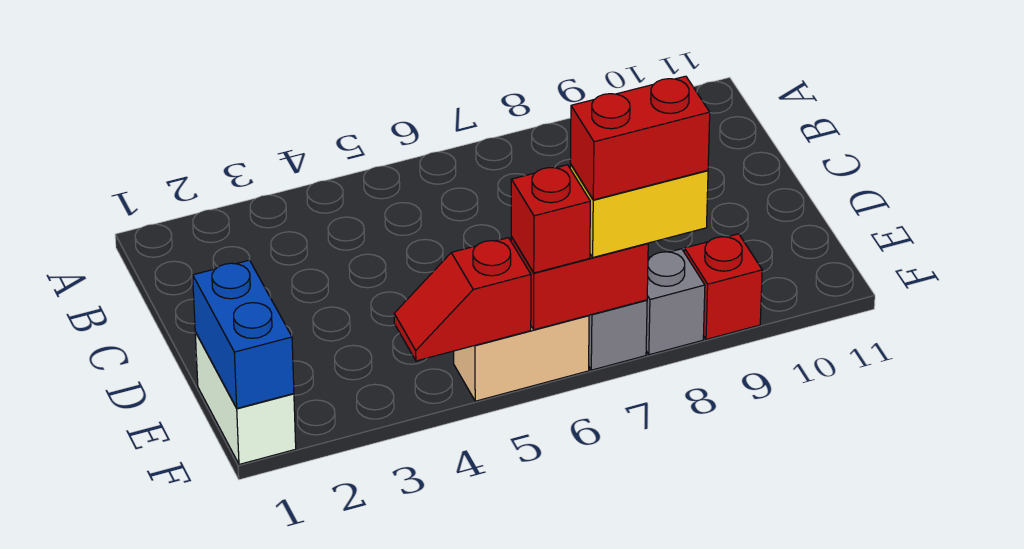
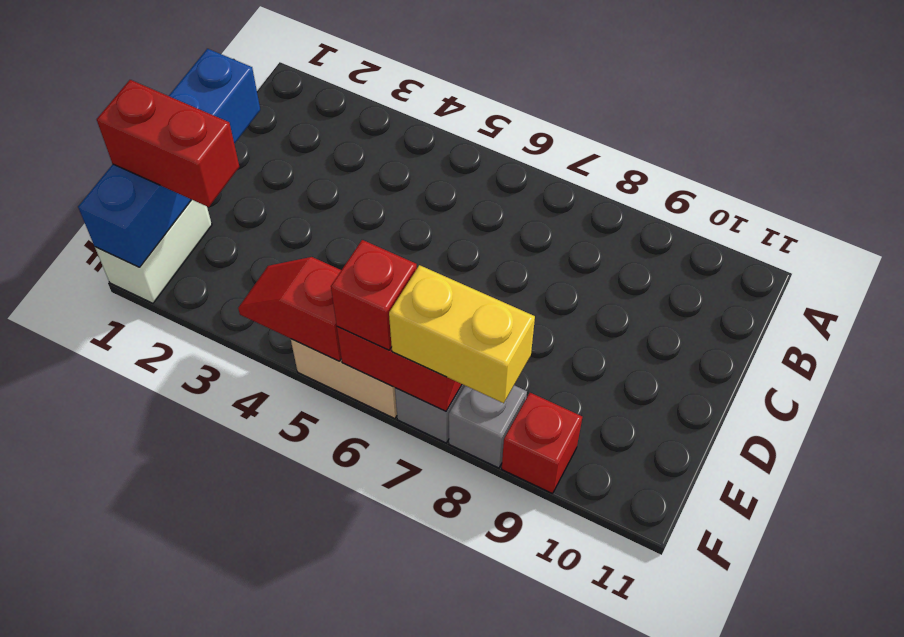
blue brick E1:F1 level 2 -> blue brick C1:F1 level 2
red brick F7:F8 level 4 -> red brick E1:E2 level 3

